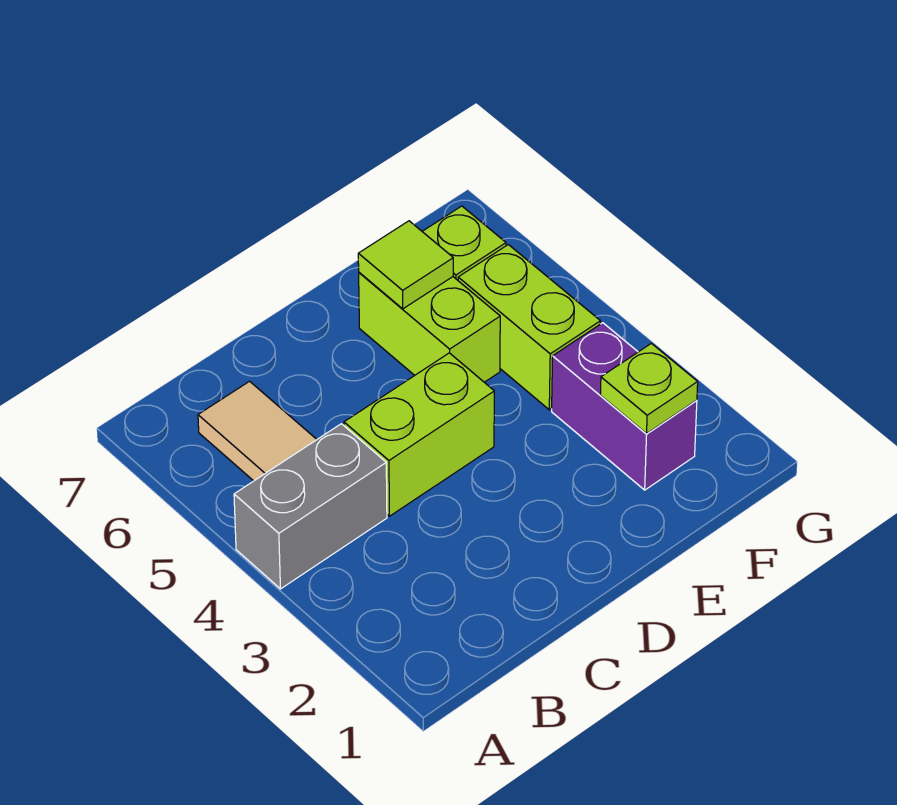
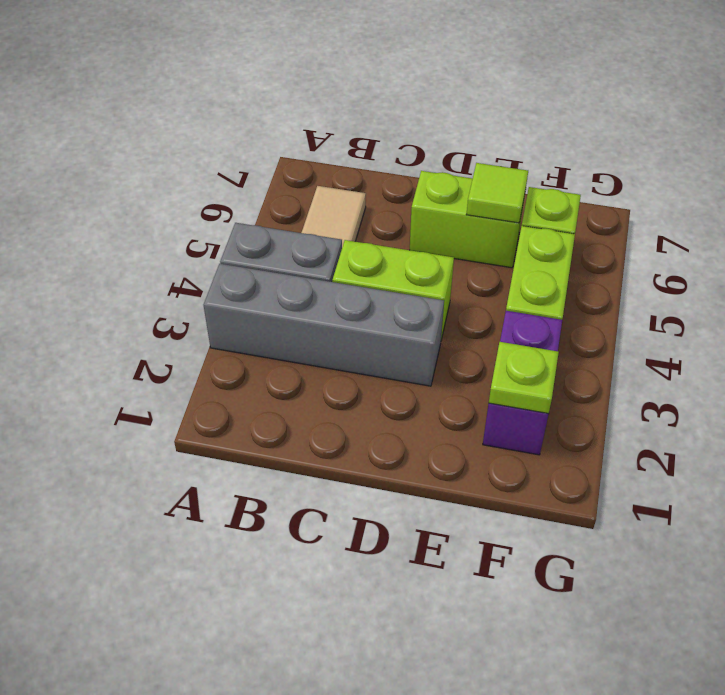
none -> grey brick A3:D3 level 1
lime brick E5:E6 level 1 -> lime brick D6:E6 level 1

